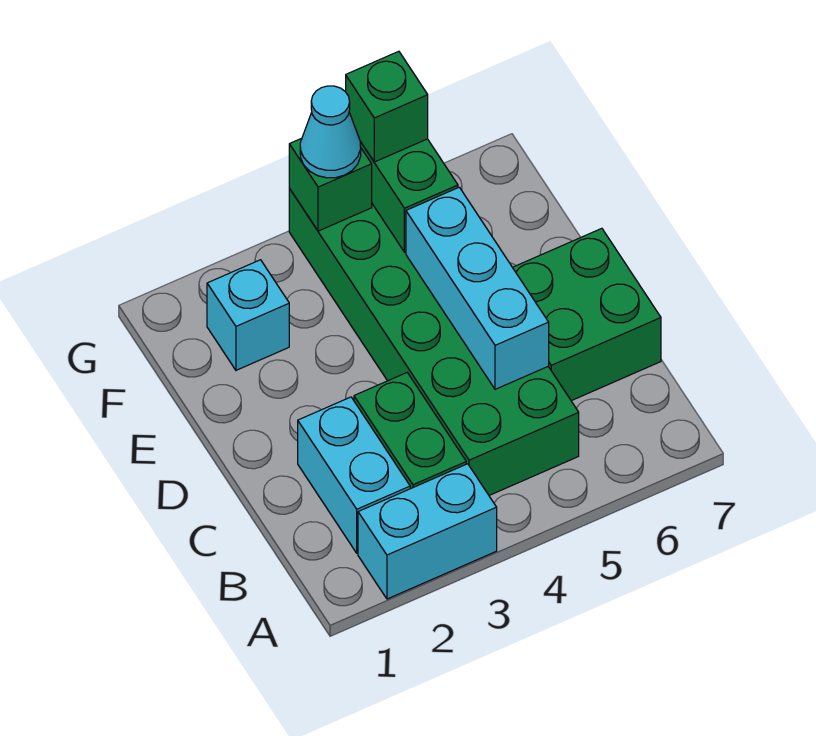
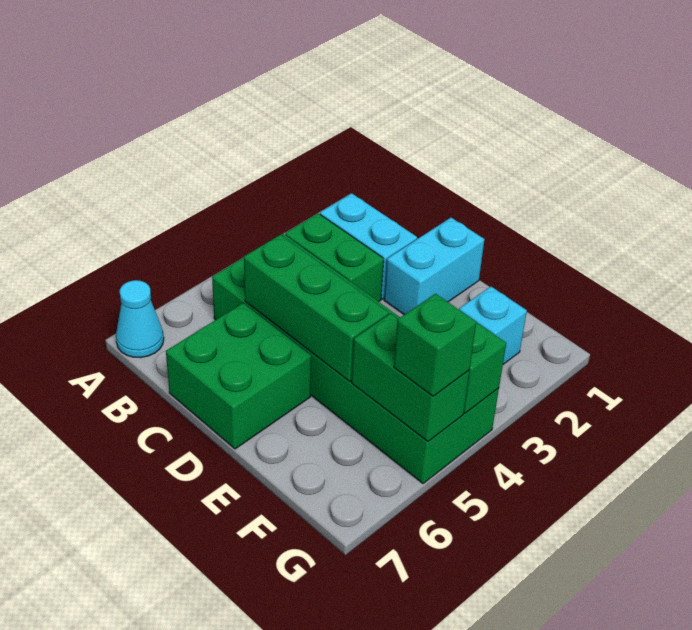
cyan brick A2:A3 level 1 -> cyan brick D1:D2 level 1
cyan brick C5:E5 level 2 -> green brick C5:E5 level 2
cyan cone G4 level 3 -> cyan cone A7 level 1

